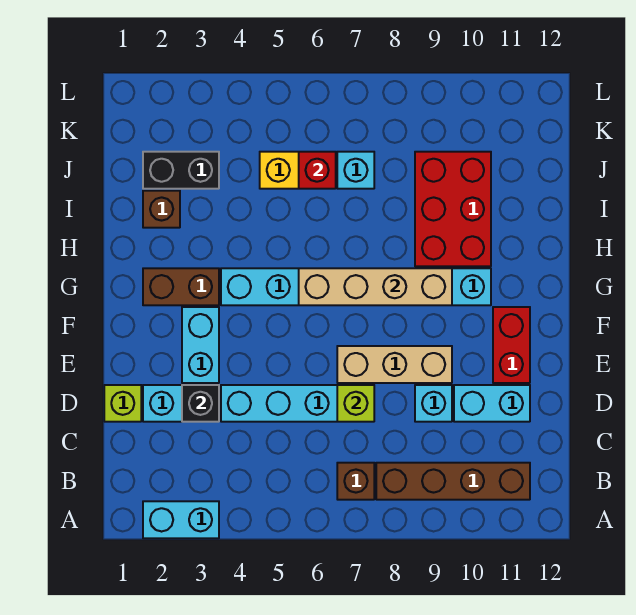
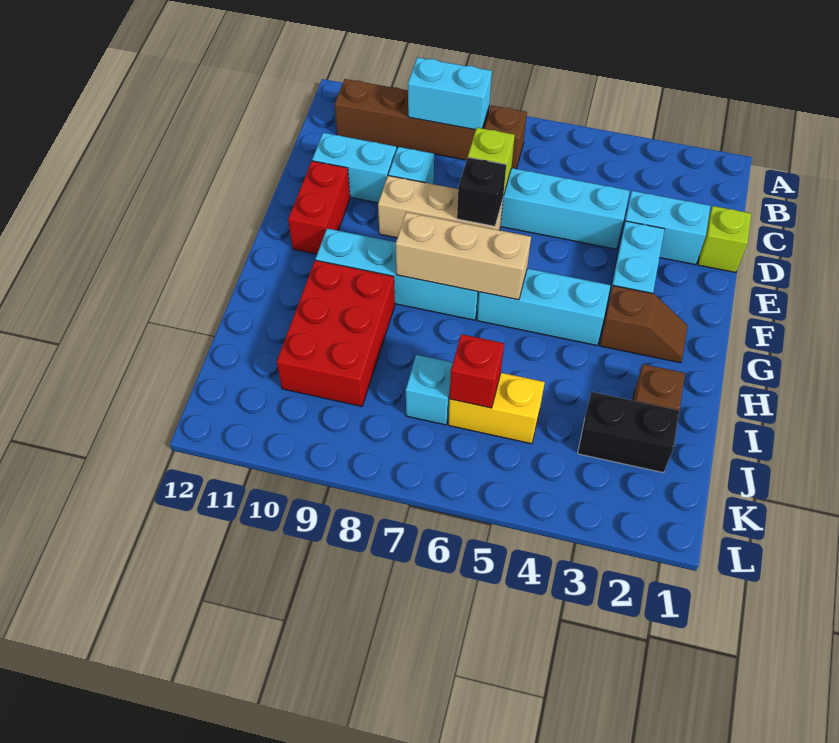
cyan brick A2:A3 level 1 -> cyan brick B8:B9 level 2
black brick D3 level 2 -> black brick E7 level 2
brown brick G2:G3 level 1 -> brown slope G2:G3 level 1 top 3
tan brick G6:G9 level 2 -> tan brick G6:G8 level 2

